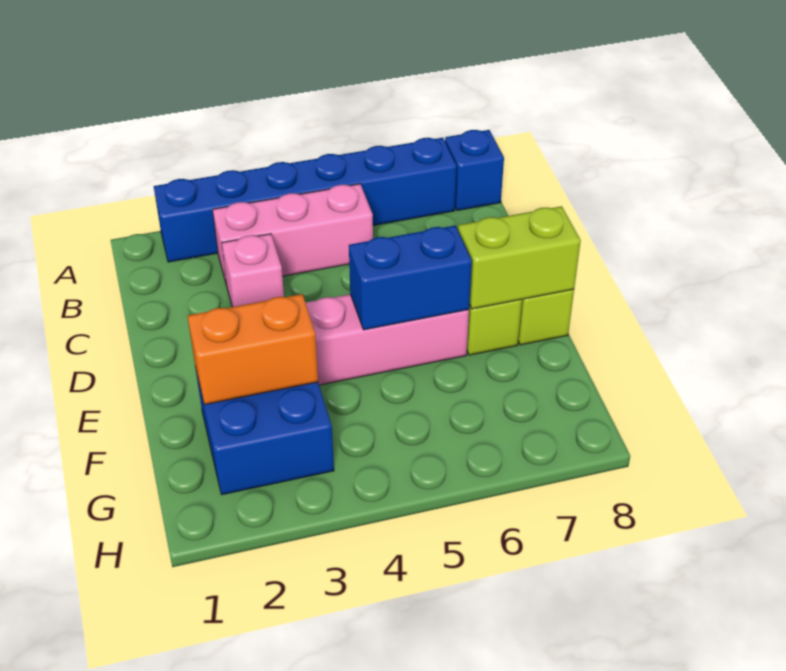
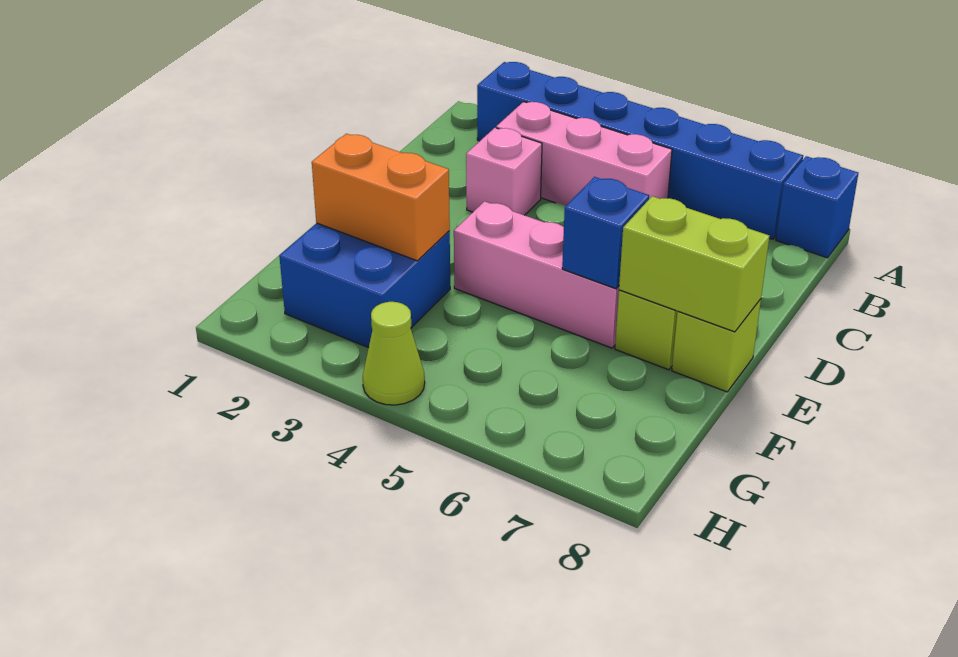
blue brick E5:E6 level 2 -> blue brick E6 level 2
none -> lime cone H4 level 1

